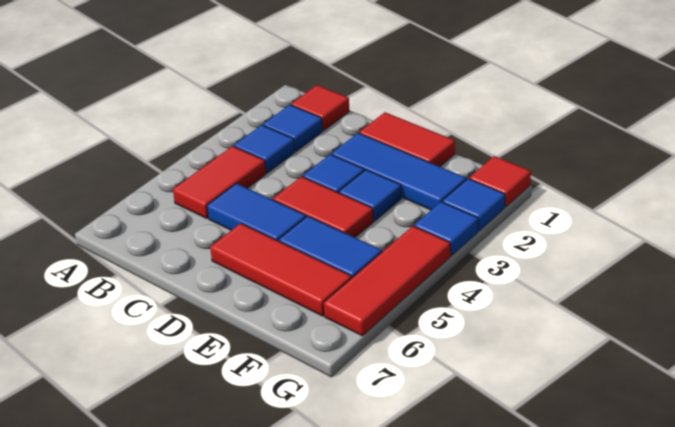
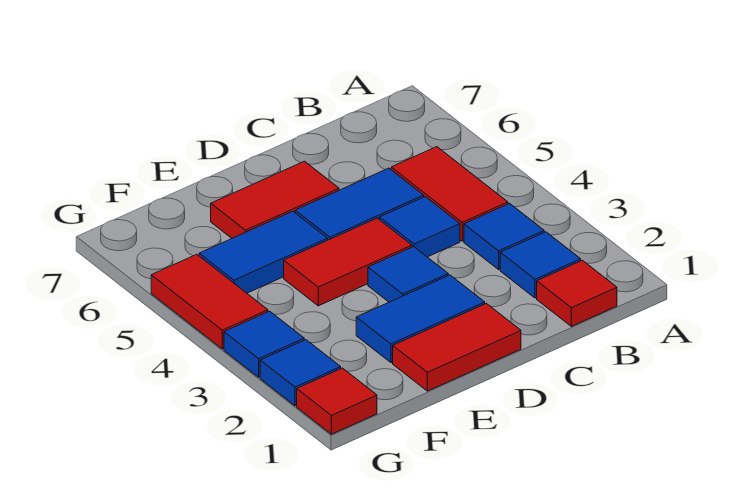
blue tile D2:F2 level 1 -> blue tile D2:E2 level 1
red tile D6:F6 level 1 -> red tile D6:E6 level 1
blue tile E3 level 1 -> blue tile C4 level 1
red tile G4:G6 level 1 -> red tile G4:G5 level 1

